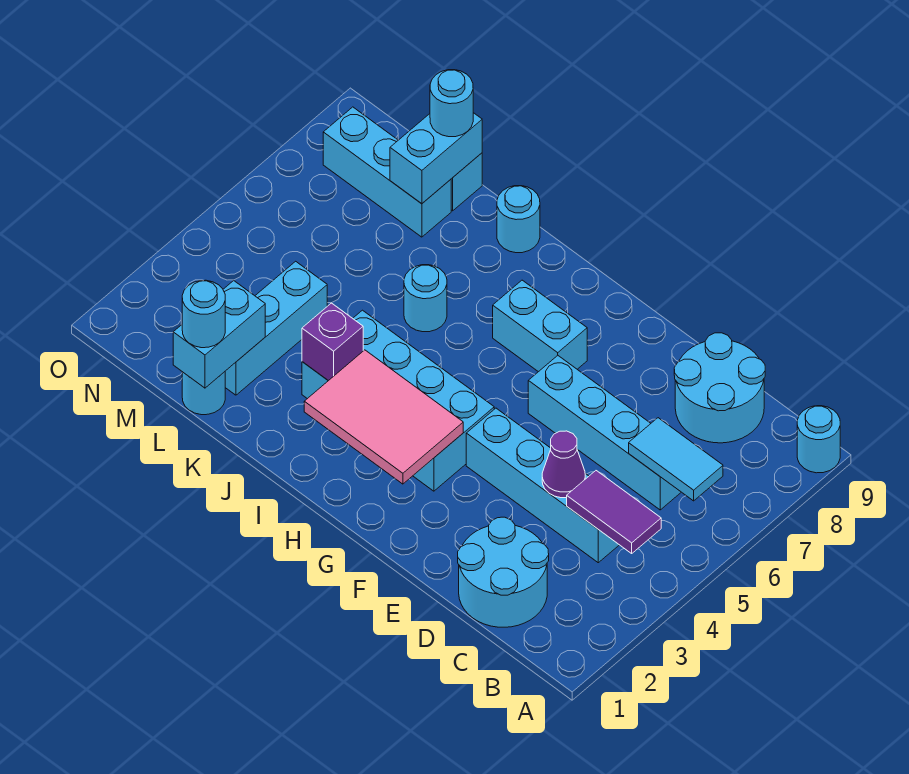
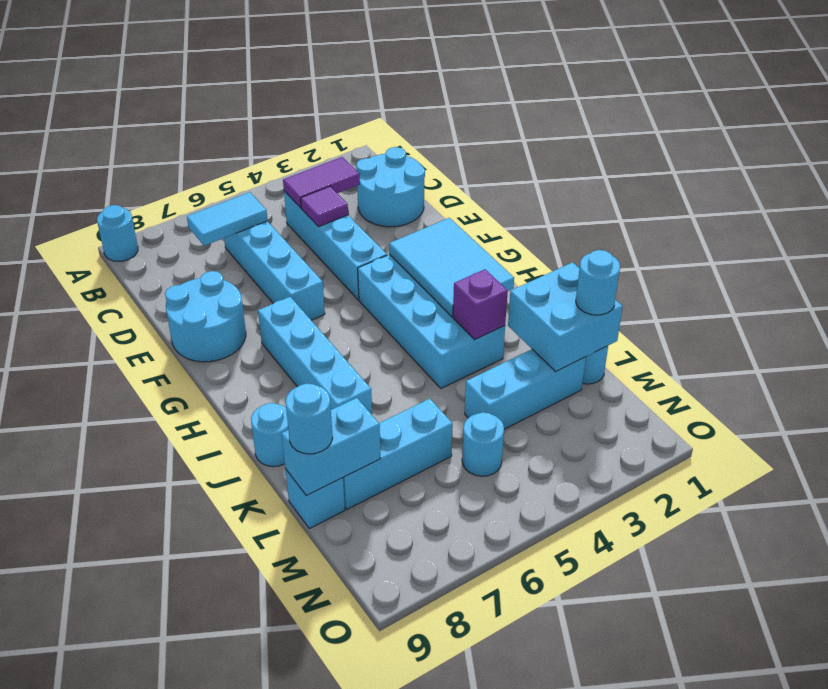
purple tile B4:C4 level 2 -> purple tile C3:C4 level 2
cyan tile B6:C6 level 2 -> cyan tile C6:C7 level 2
cyan round brick C8:D9 level 1 -> cyan round brick E8:F9 level 1
purple cone D4 level 2 -> purple tile D4 level 2
pink tile G2:I3 level 2 -> cyan tile G2:I3 level 2
cyan brick G7:H7 level 1 -> cyan brick G7:J7 level 1
cyan round brick J6 level 1 -> cyan round brick M5 level 1
cyan brick L1:L2 level 2 -> cyan brick K1:L2 level 2
cyan brick L8:N8 level 1 -> cyan brick L6:L8 level 1

